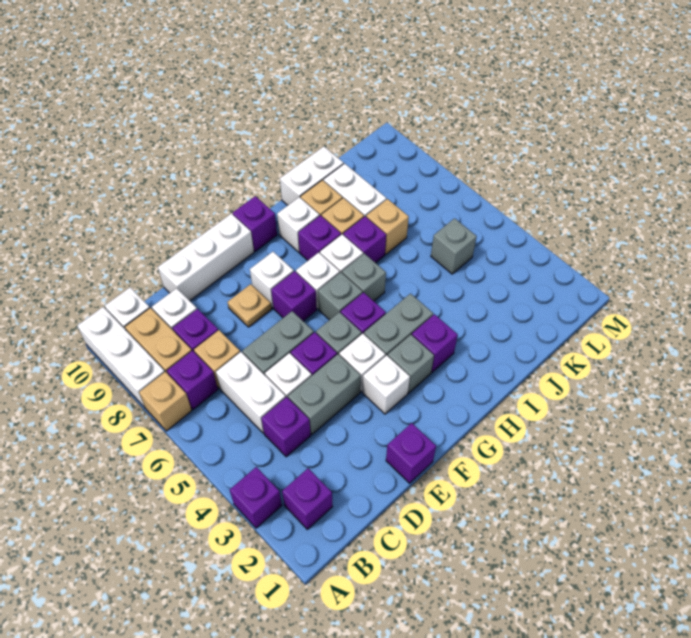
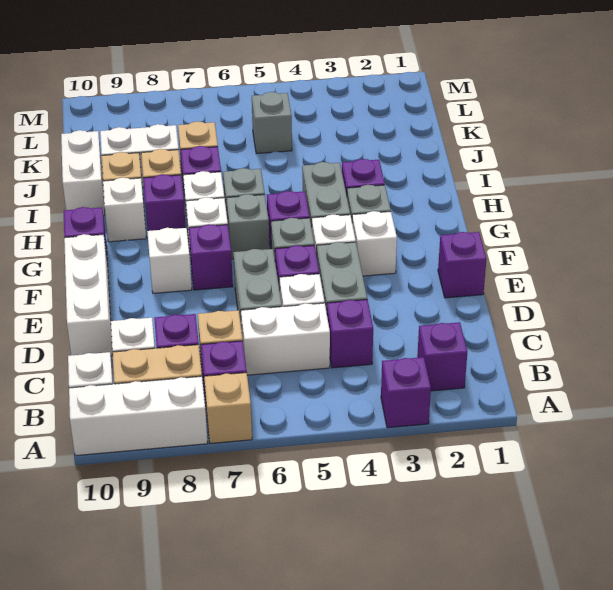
tan plate E8 level 1 -> none

